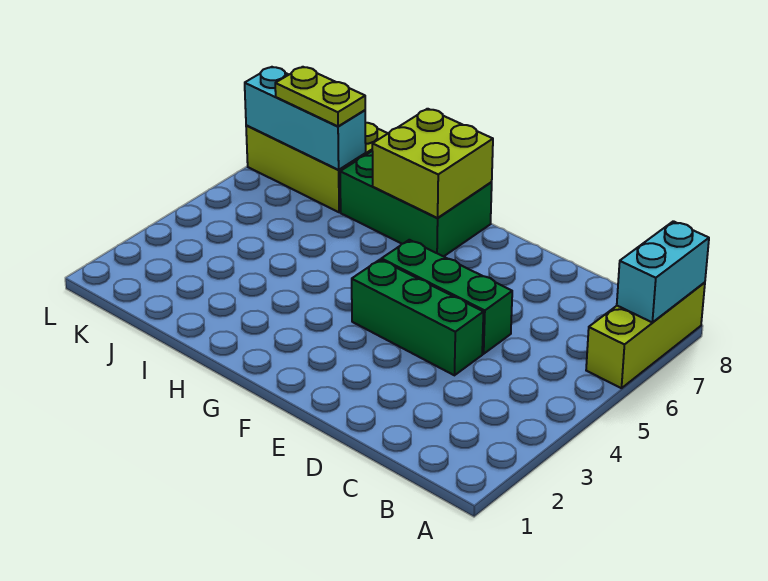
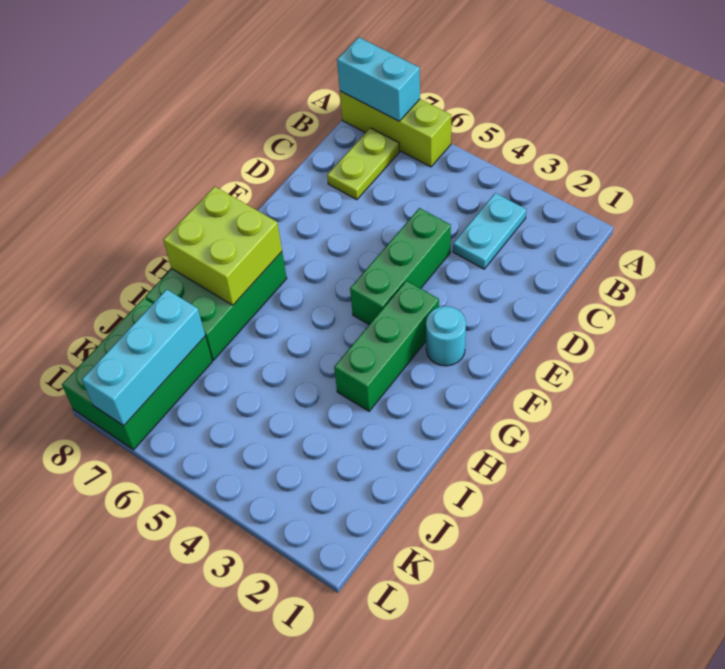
none -> cyan plate B3:C3 level 1
green brick D5:F5 level 1 -> green brick F3:H3 level 1
none -> cyan round brick F2 level 1
lime brick J7:L8 level 1 -> green brick J7:L8 level 1
lime plate J7:K7 level 3 -> lime plate B7:C7 level 1

